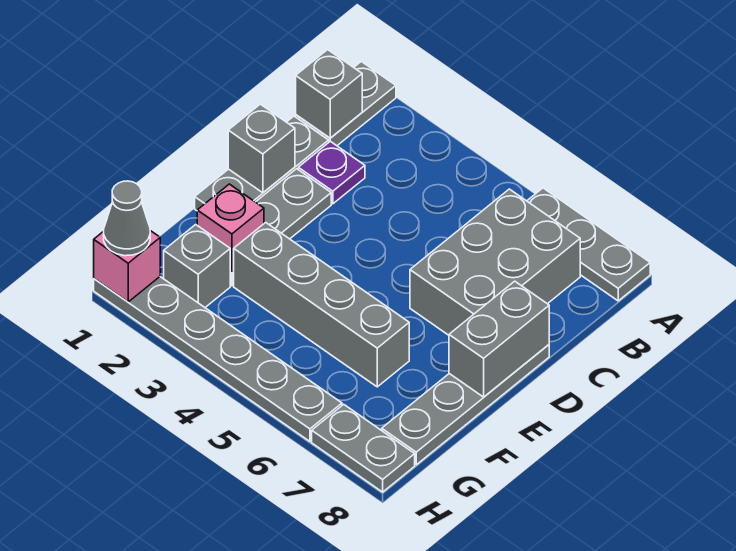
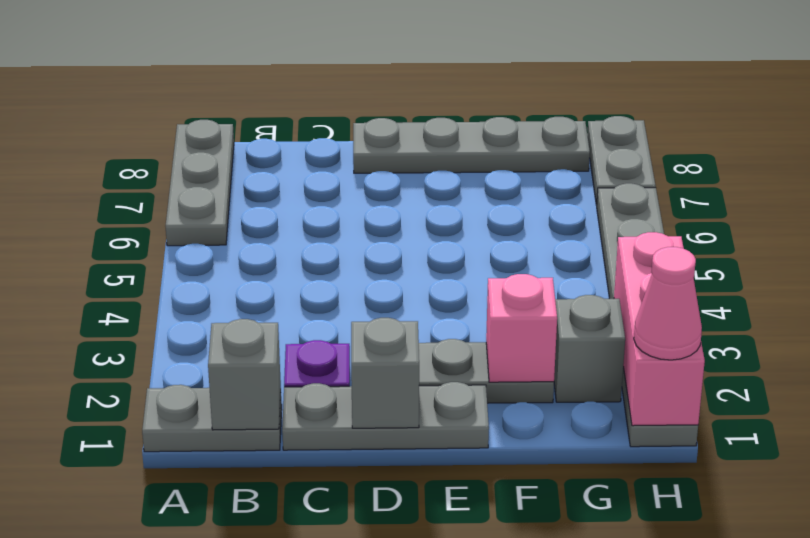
grey brick B6:D7 level 1 -> none
grey brick D8:E8 level 2 -> none
grey brick F3:F6 level 1 -> none
pink brick H1 level 2 -> pink brick H1:H3 level 2
grey cone H1 level 3 -> pink cone H1 level 3

